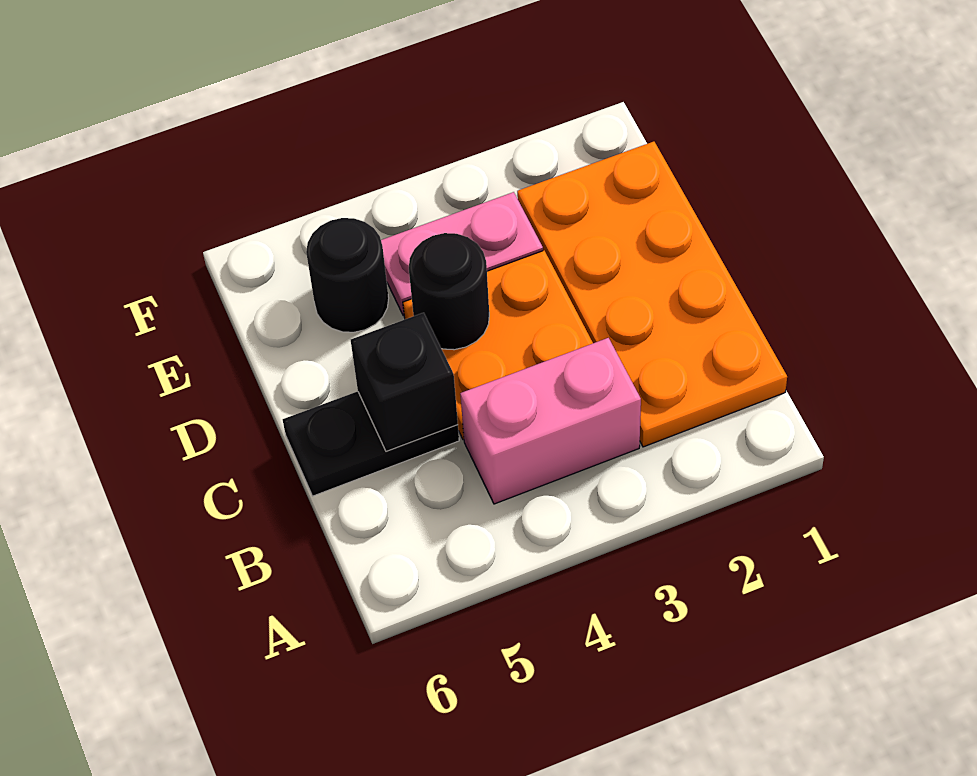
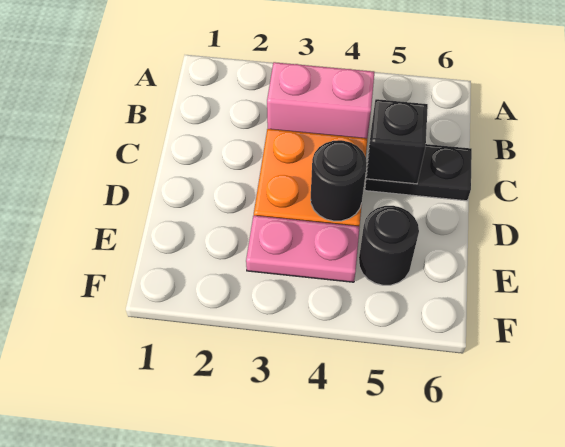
orange plate B1:E2 level 1 -> none

